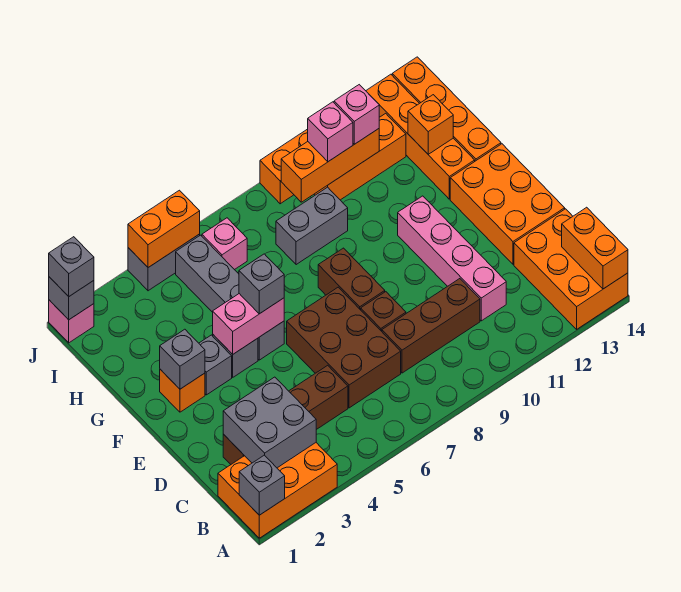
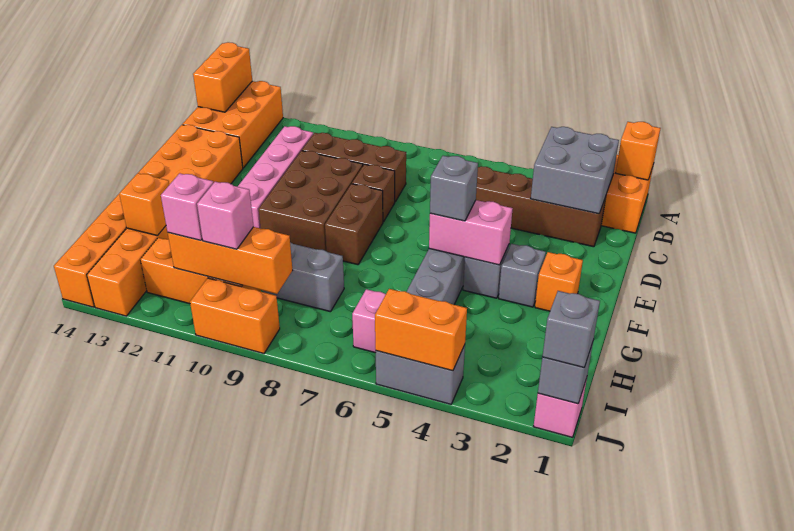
grey brick A1 level 2 -> orange brick A1 level 2
brown brick C6:E7 level 1 -> brown brick D9:F10 level 1
grey brick F2 level 2 -> none

